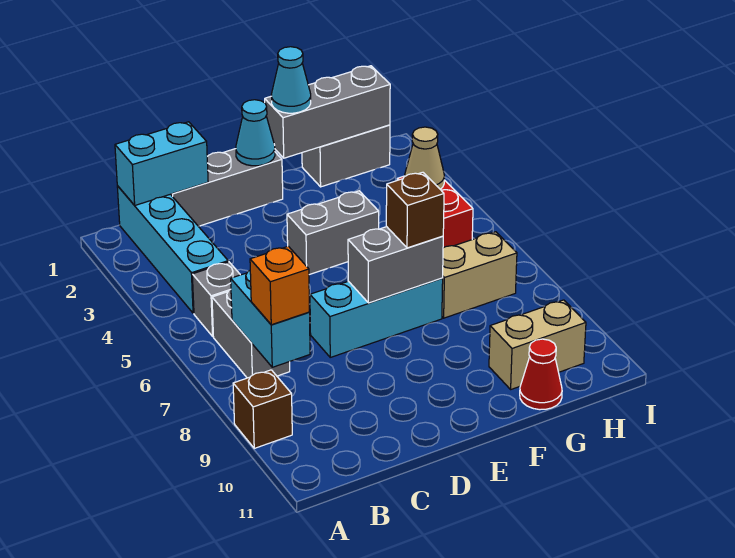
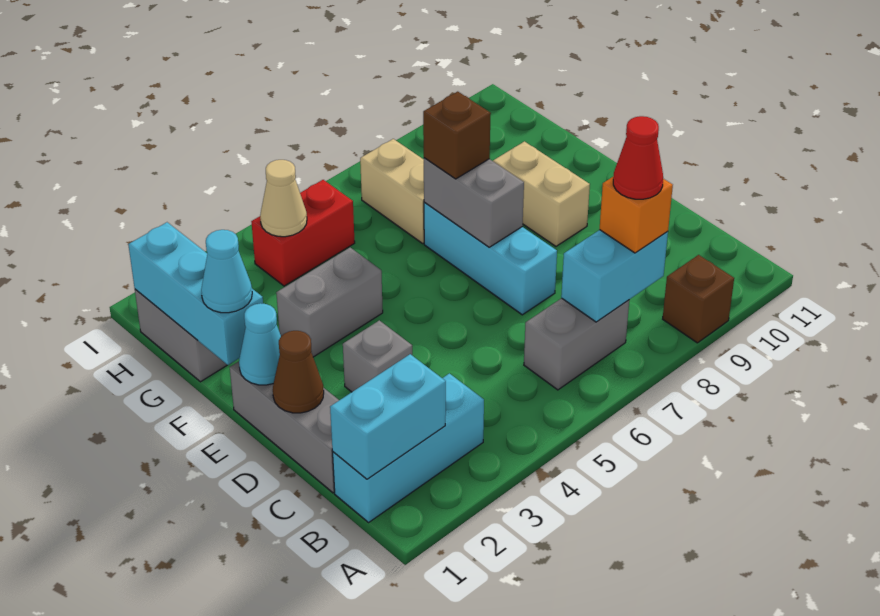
cyan brick B1:B4 level 1 -> cyan brick B1:B3 level 1
cyan brick B1:C1 level 2 -> cyan brick B1:B2 level 2
grey brick B5 level 1 -> grey brick D3 level 1
none -> brown cone D1 level 2
grey brick E4:F4 level 1 -> grey brick F3:F4 level 1
grey brick F1:H1 level 2 -> cyan brick F1:H1 level 2
tan brick G10:H10 level 1 -> tan brick E9:F9 level 1
red cone G11 level 1 -> red cone B8 level 4

